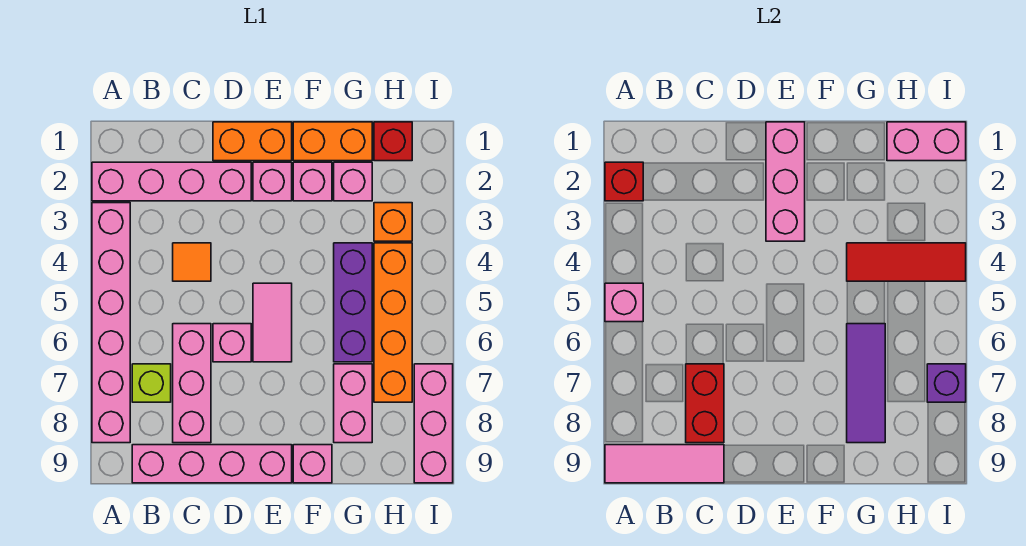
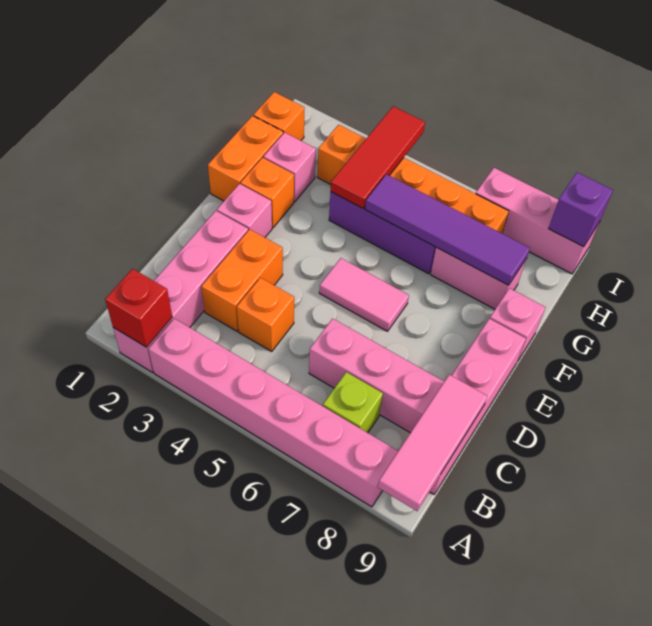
pink brick A5 level 2 -> none
orange tile C4 level 1 -> orange brick C4 level 1
red brick C7:C8 level 2 -> none
orange brick D1:E1 level 1 -> orange brick C3:D3 level 1
pink brick D6 level 1 -> none
pink brick E1:E3 level 2 -> none
pink brick F2 level 1 -> orange brick F2 level 1
purple tile G6:G8 level 2 -> purple tile G5:G8 level 2
red brick H1 level 1 -> orange brick H1 level 1
pink brick H1:I1 level 2 -> none
purple brick I7 level 2 -> purple brick I9 level 2

